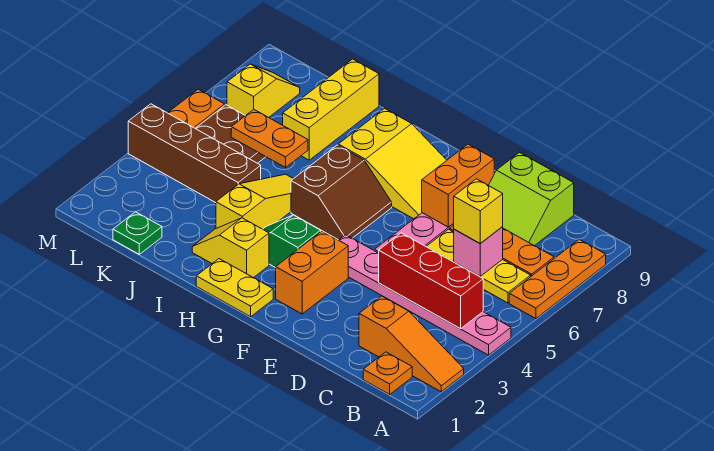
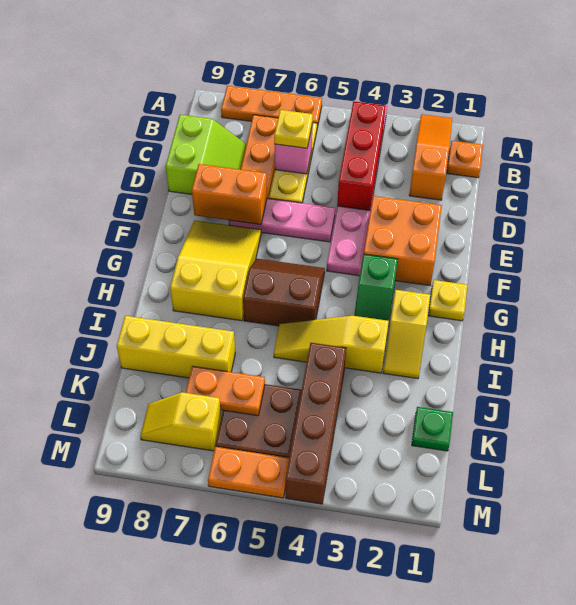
yellow brick C6 level 3 -> yellow plate C6 level 3
orange brick F2:F3 level 1 -> orange brick E2:F3 level 1
yellow plate G1:H1 level 1 -> yellow plate G1 level 1
orange plate J6:K6 level 2 -> orange plate K6:K7 level 2

